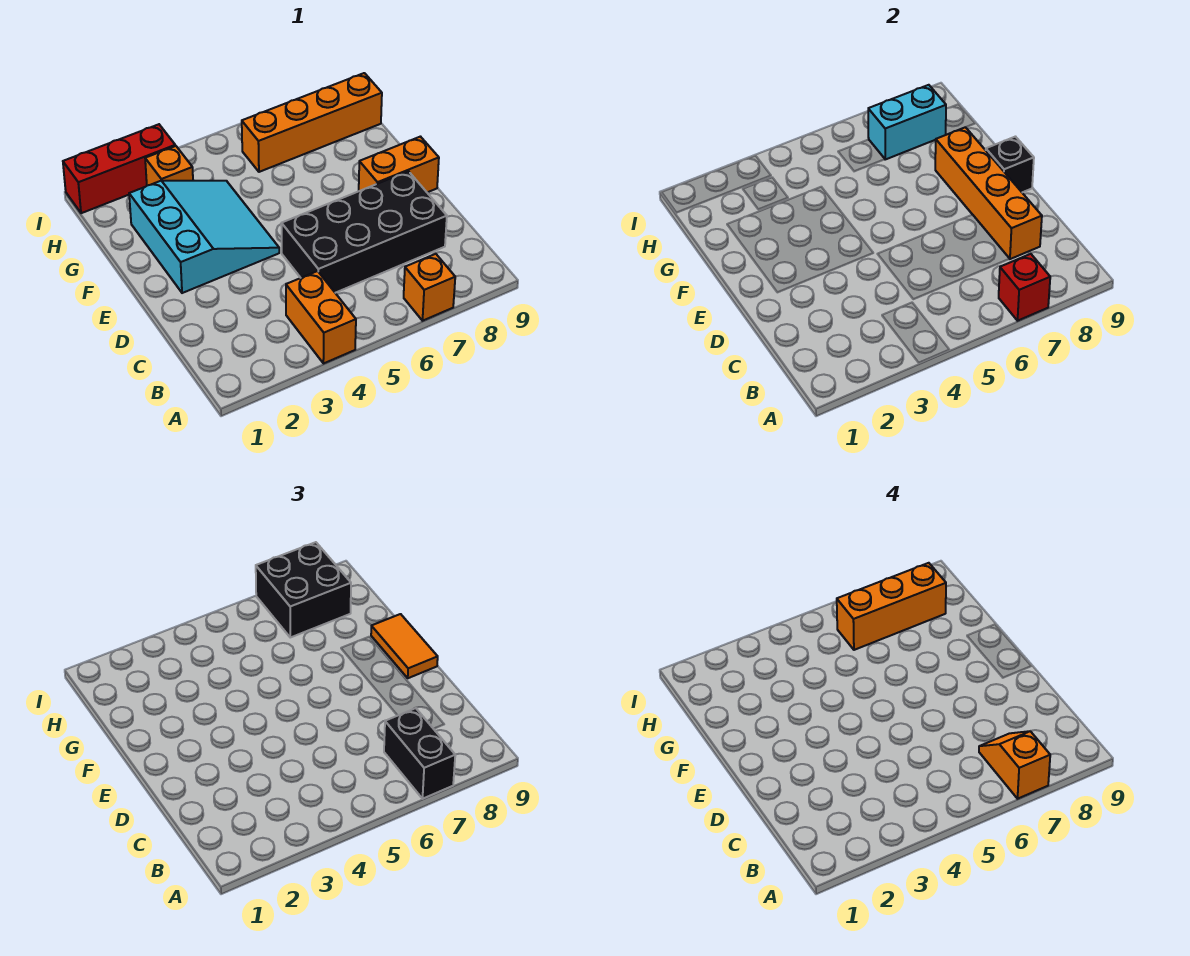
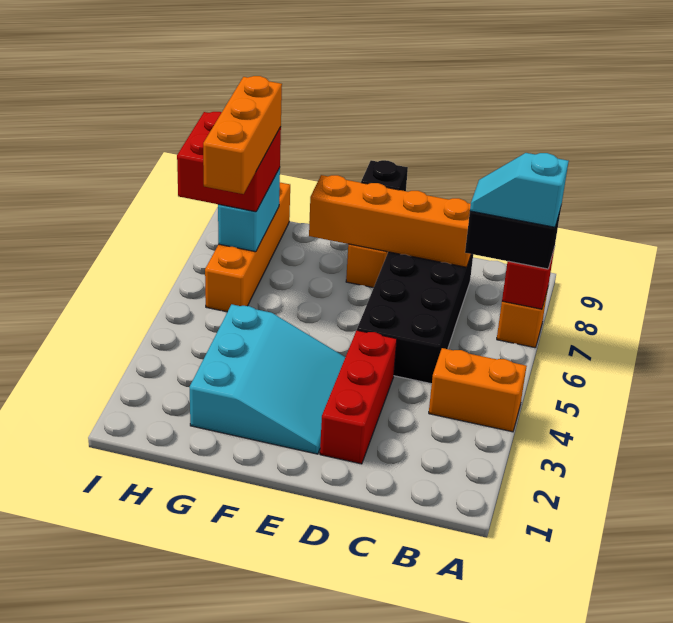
orange slope A7:B7 level 4 top A -> cyan slope A7:B7 level 4 top A
cyan slope E2:G4 level 1 top 2 -> cyan slope E2:G4 level 1 top G
orange tile E9:F9 level 3 -> none
orange brick H3 level 1 -> none
black brick H7:I8 level 3 -> red brick H7:I8 level 3
red brick I1:I3 level 1 -> red brick D2:D4 level 1

